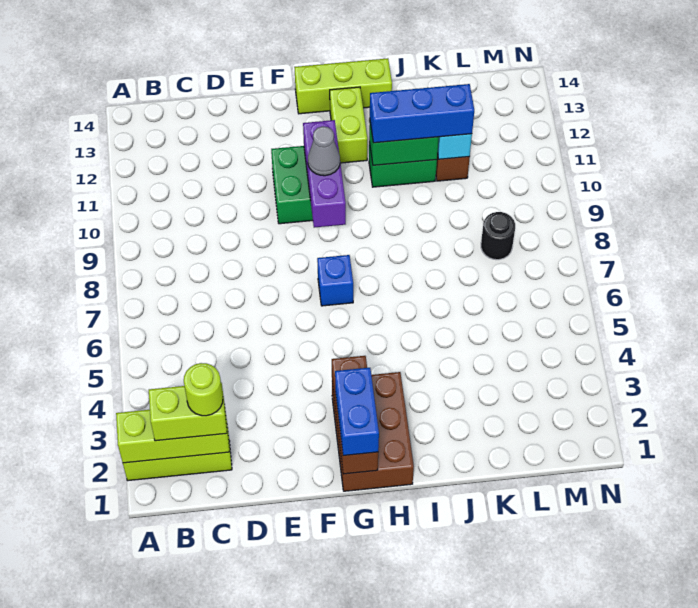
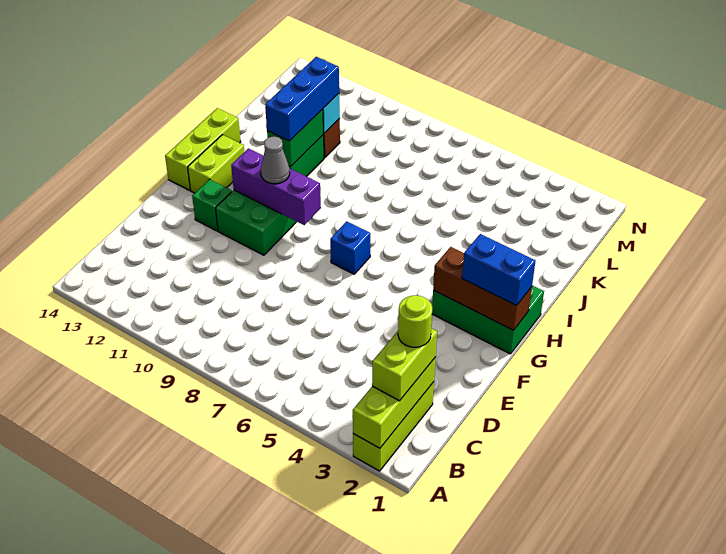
none -> green brick F12 level 1
brown brick G1:H3 level 1 -> green brick G1:H3 level 1
lime brick H12:H13 level 1 -> lime brick G13:H13 level 1
black round brick L8 level 1 -> none

